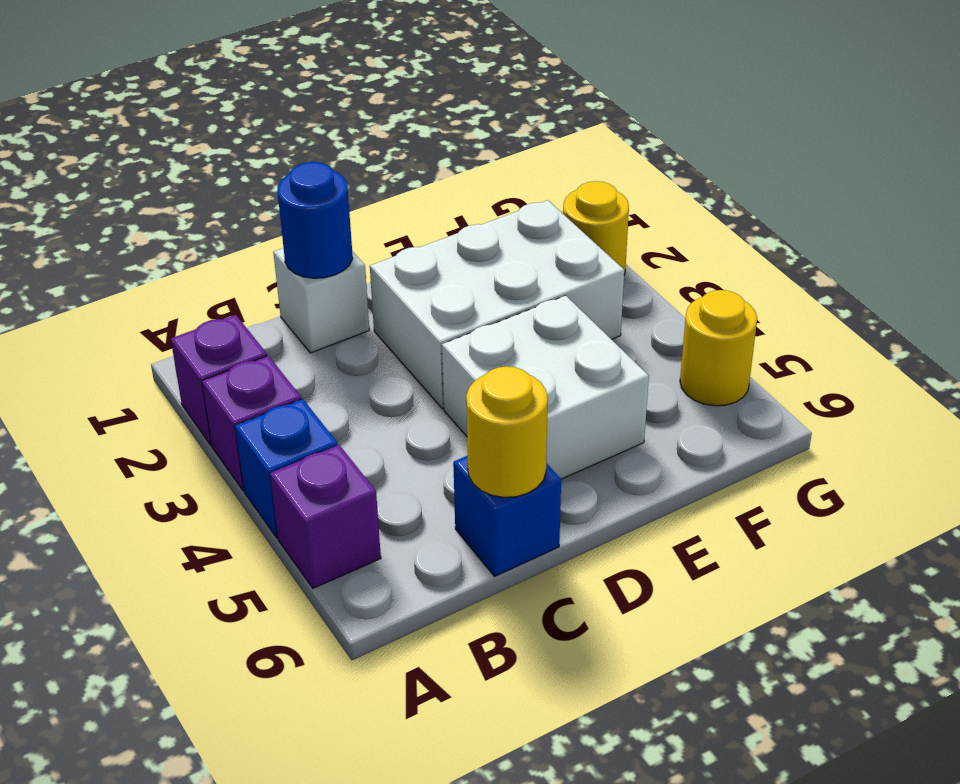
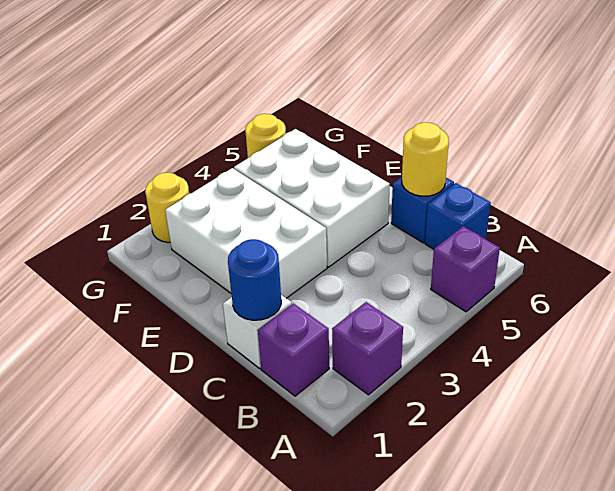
purple brick A3 level 1 -> purple brick B1 level 1
blue brick A4 level 1 -> blue brick B6 level 1
white brick D4:E5 level 1 -> white brick D4:F5 level 1

